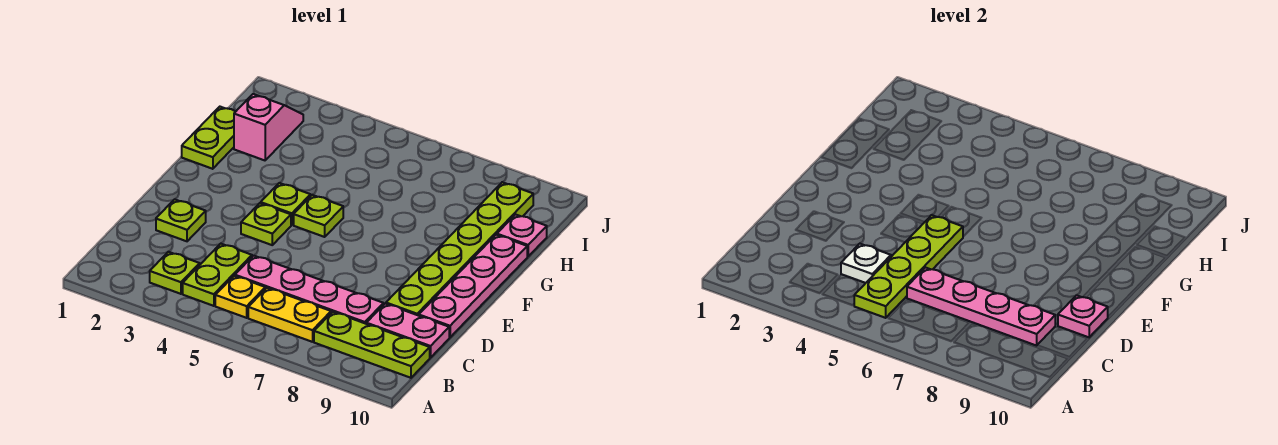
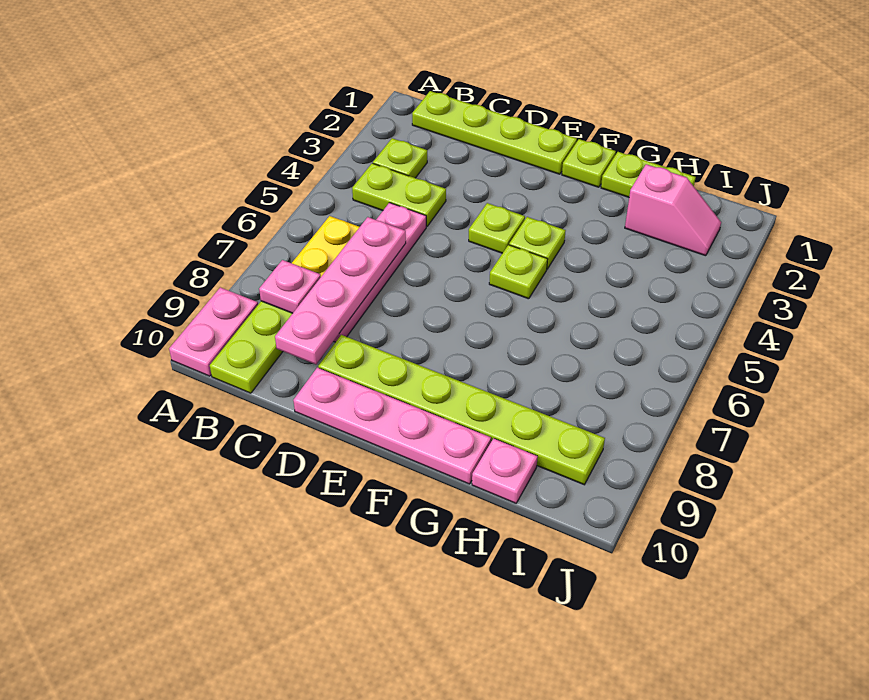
yellow plate B5 level 1 -> none
lime plate B5:E5 level 2 -> lime plate B1:E1 level 1
white plate C4 level 2 -> none
pink plate C9:C10 level 1 -> pink plate A9:A10 level 1
lime plate D2 level 1 -> lime plate F1 level 1
pink plate D10 level 2 -> pink plate B8 level 2

